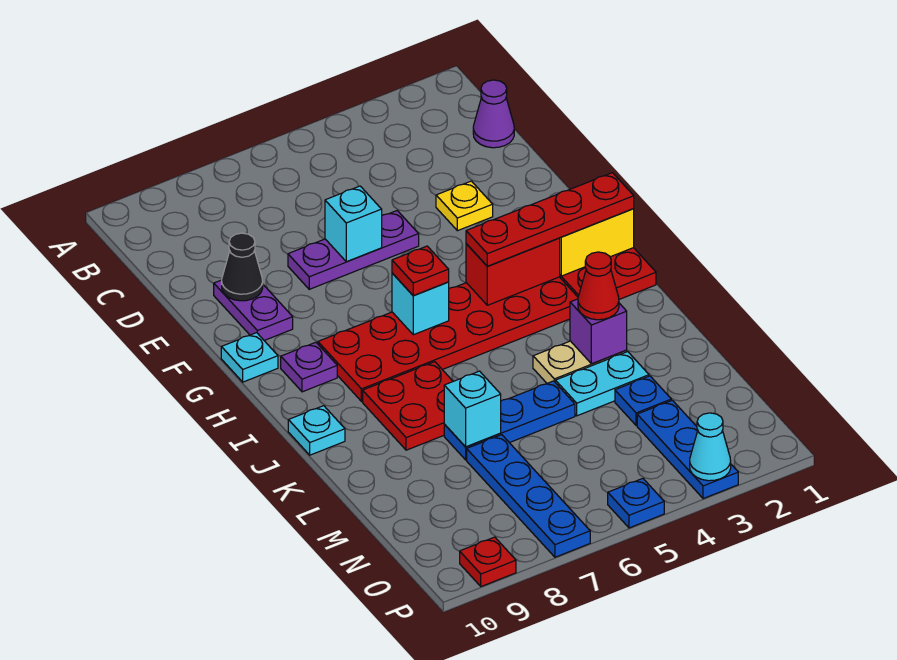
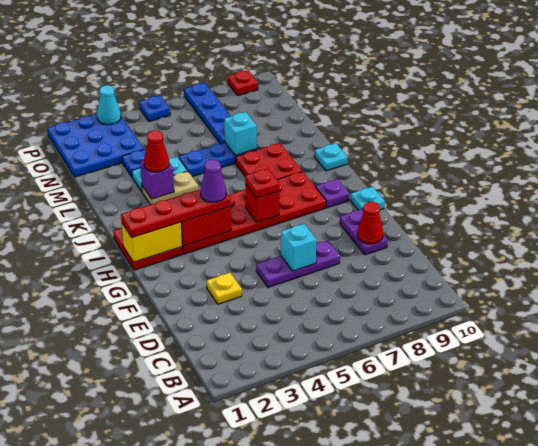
purple cone C1 level 1 -> purple cone H4 level 4
black cone E9 level 2 -> red cone E9 level 2
cyan brick H6 level 2 -> red brick H6 level 2
blue plate N3:P3 level 1 -> blue plate N1:P3 level 1

